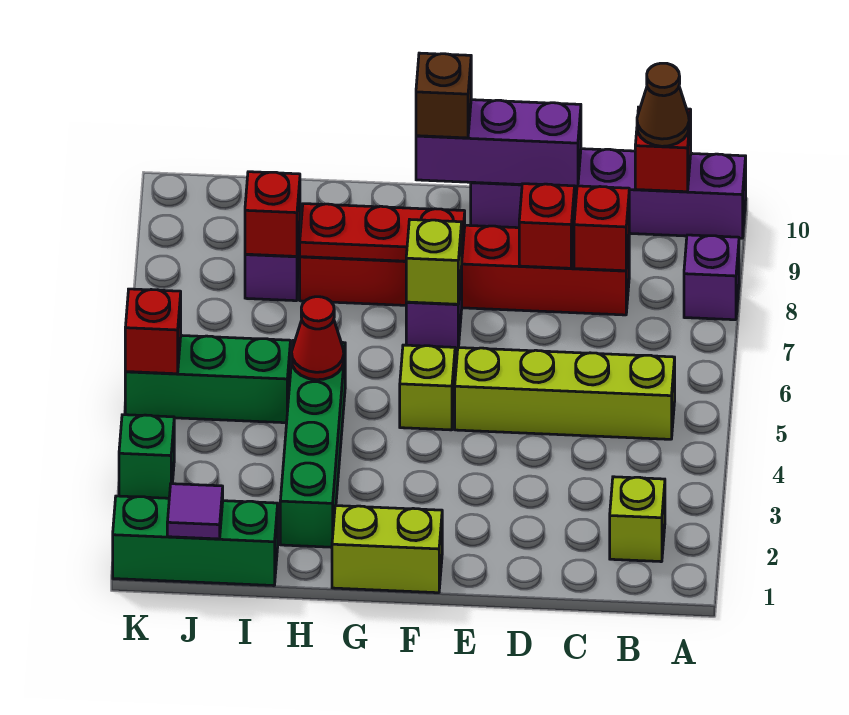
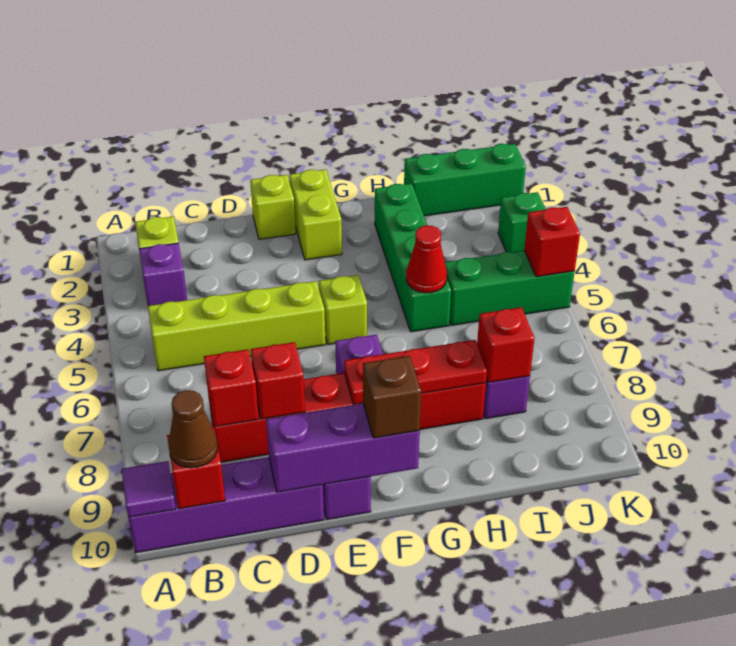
purple brick A8 level 1 -> purple brick B3 level 1
lime brick F1:G1 level 1 -> lime brick F1:F2 level 1
lime brick F7 level 2 -> lime brick E1 level 1
purple tile J1 level 2 -> purple tile A10 level 2

